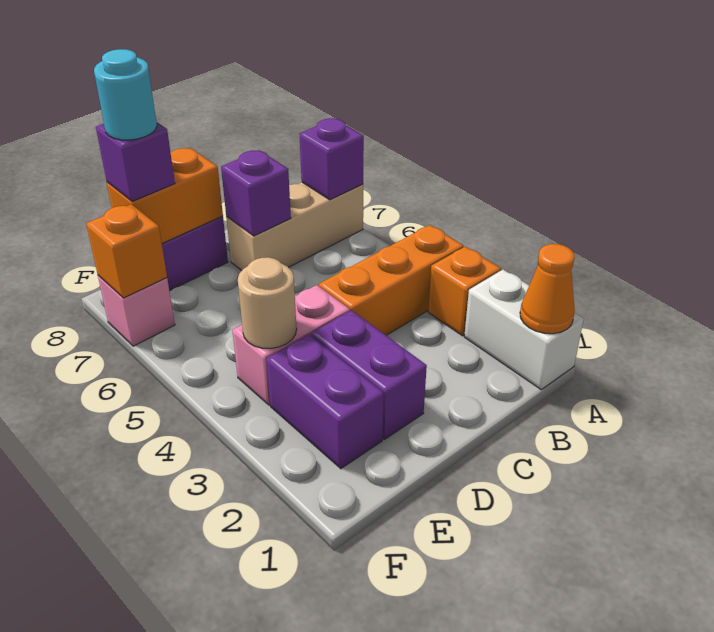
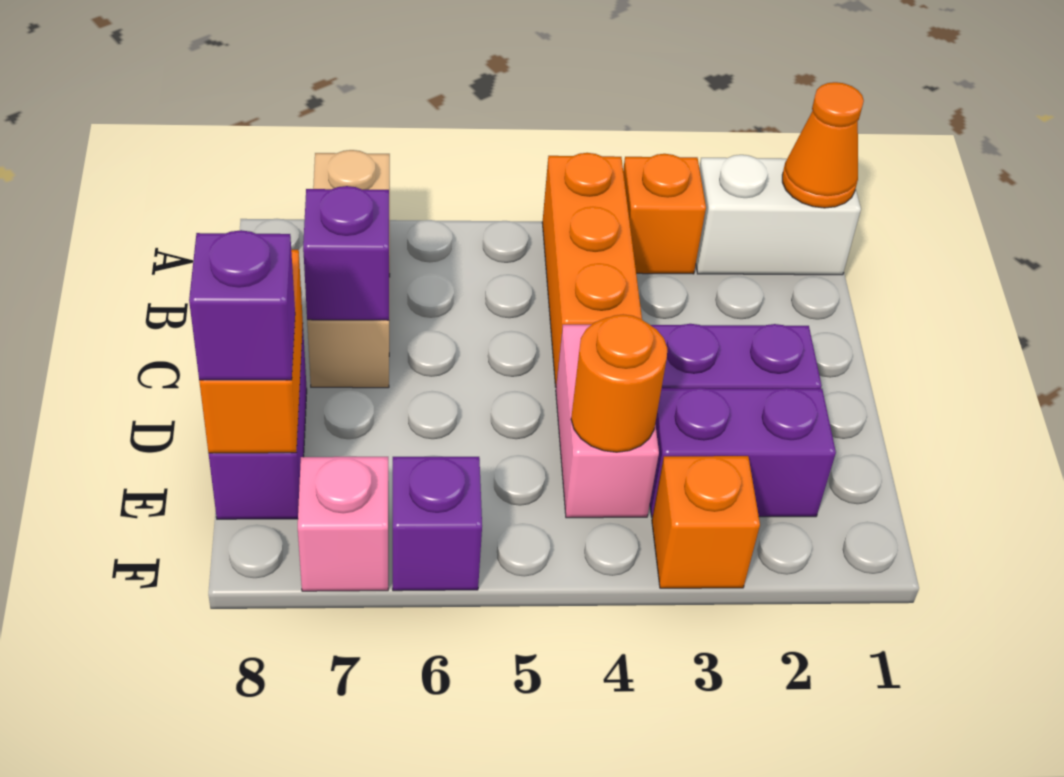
purple brick A7 level 2 -> purple brick F6 level 1
tan round brick E4 level 2 -> orange round brick E4 level 2
cyan round brick E8 level 4 -> none
orange brick F7 level 2 -> orange brick F3 level 1

